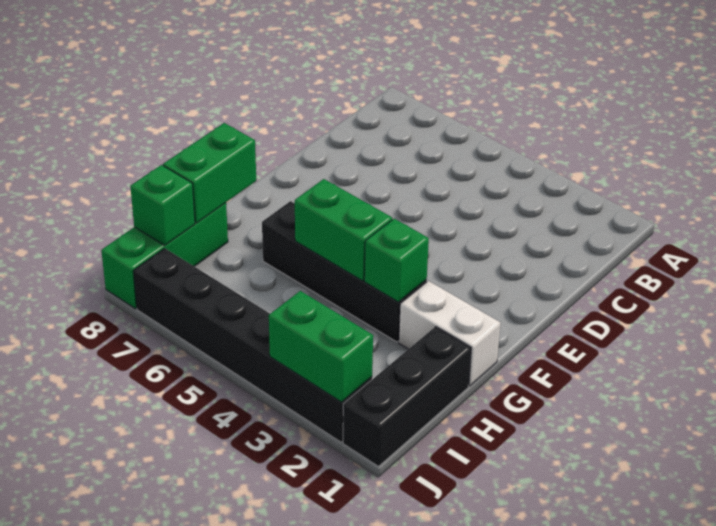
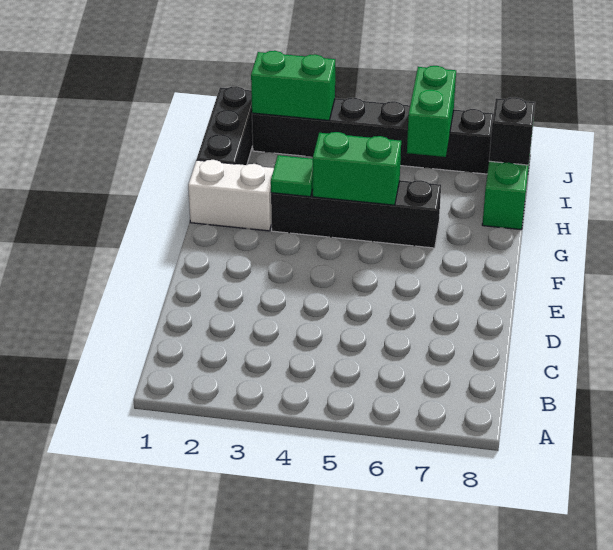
green brick G3 level 2 -> green tile G3 level 2
green brick G8:H8 level 2 -> green brick I6:J6 level 2
green brick I8 level 2 -> black brick I8 level 2

